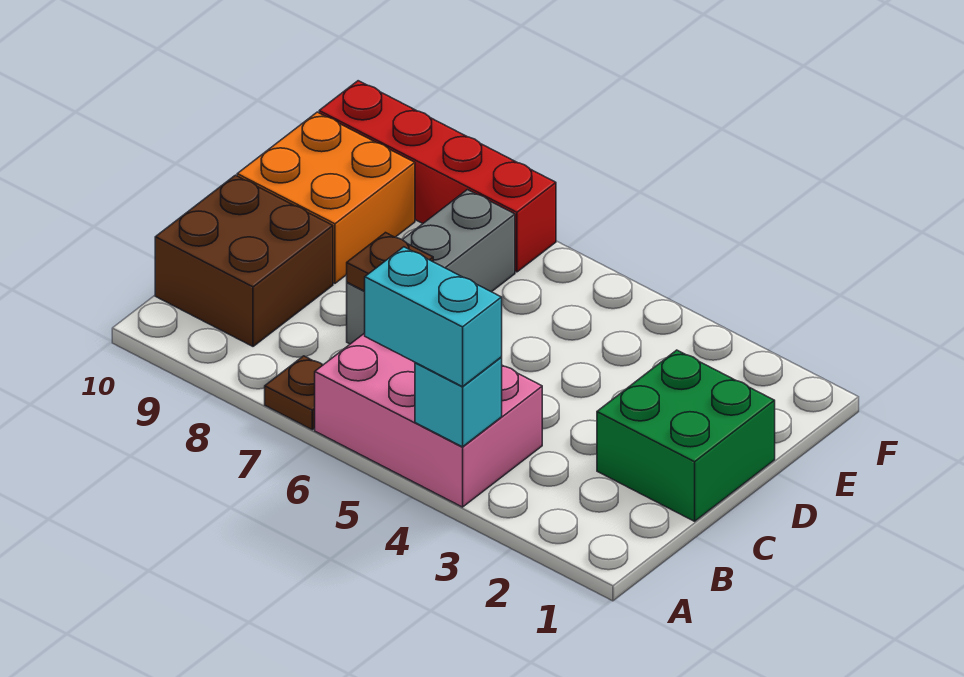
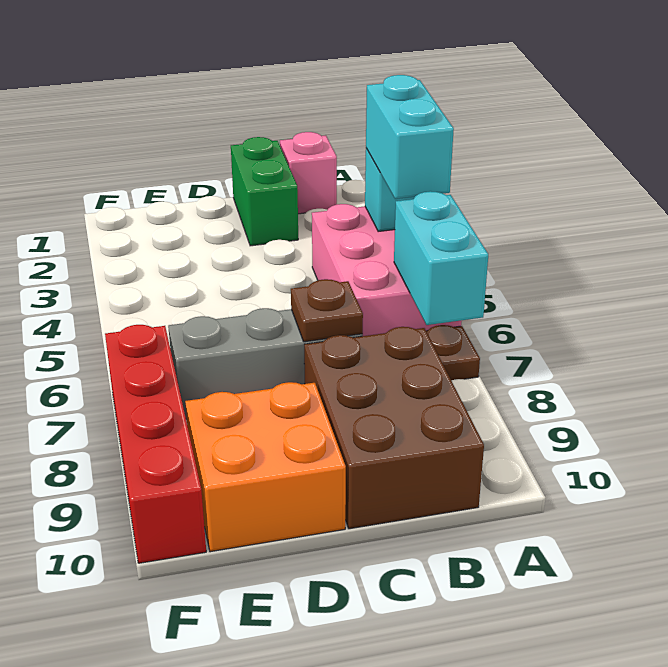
none -> cyan brick A6:A7 level 2
none -> pink brick B1 level 1
brown brick B9:C10 level 1 -> brown brick B8:C10 level 1
green brick C1:D2 level 1 -> green brick C1:C2 level 1

